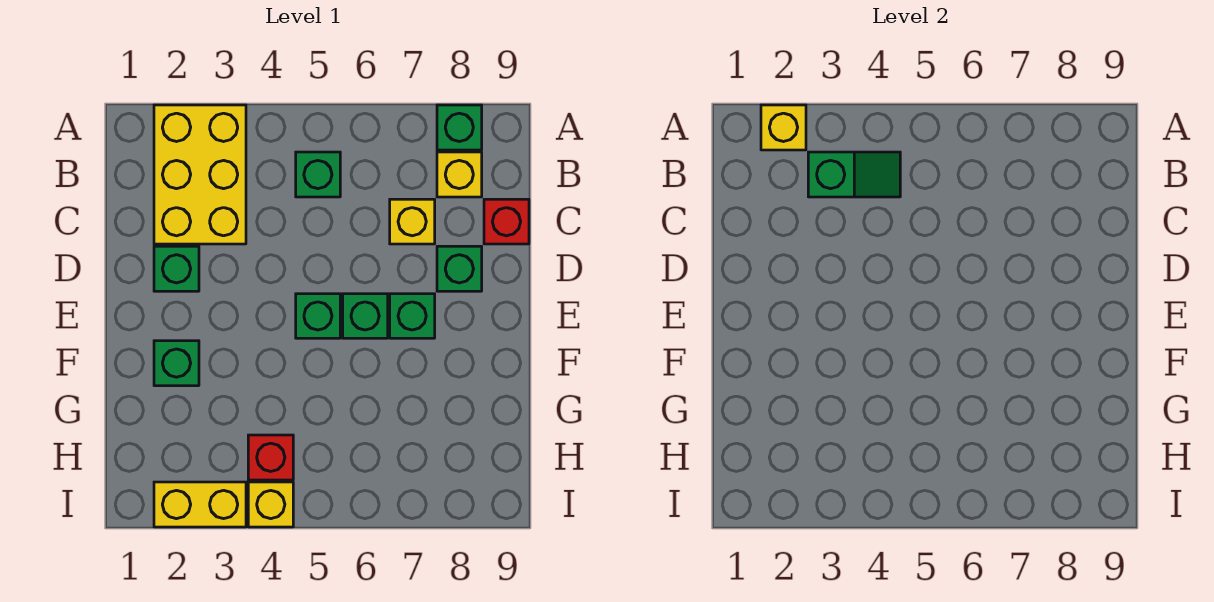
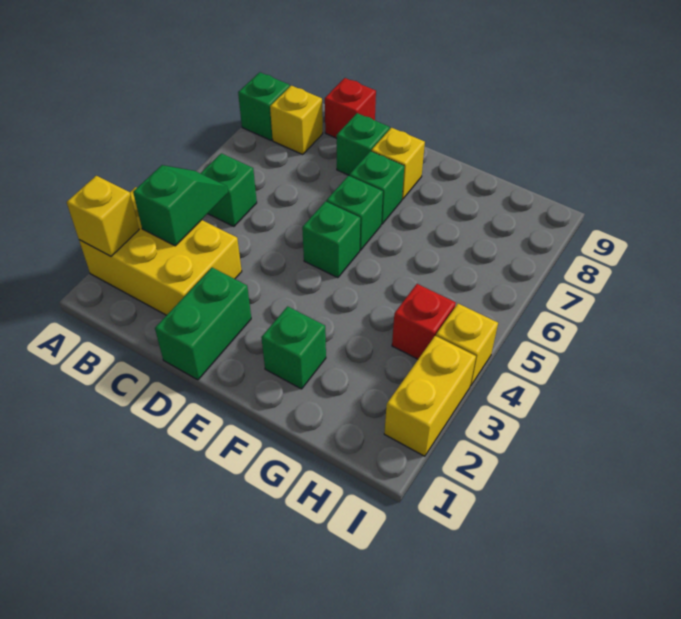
yellow brick C7 level 1 -> yellow brick E8 level 1
green brick D2 level 1 -> green brick D1:D2 level 1

